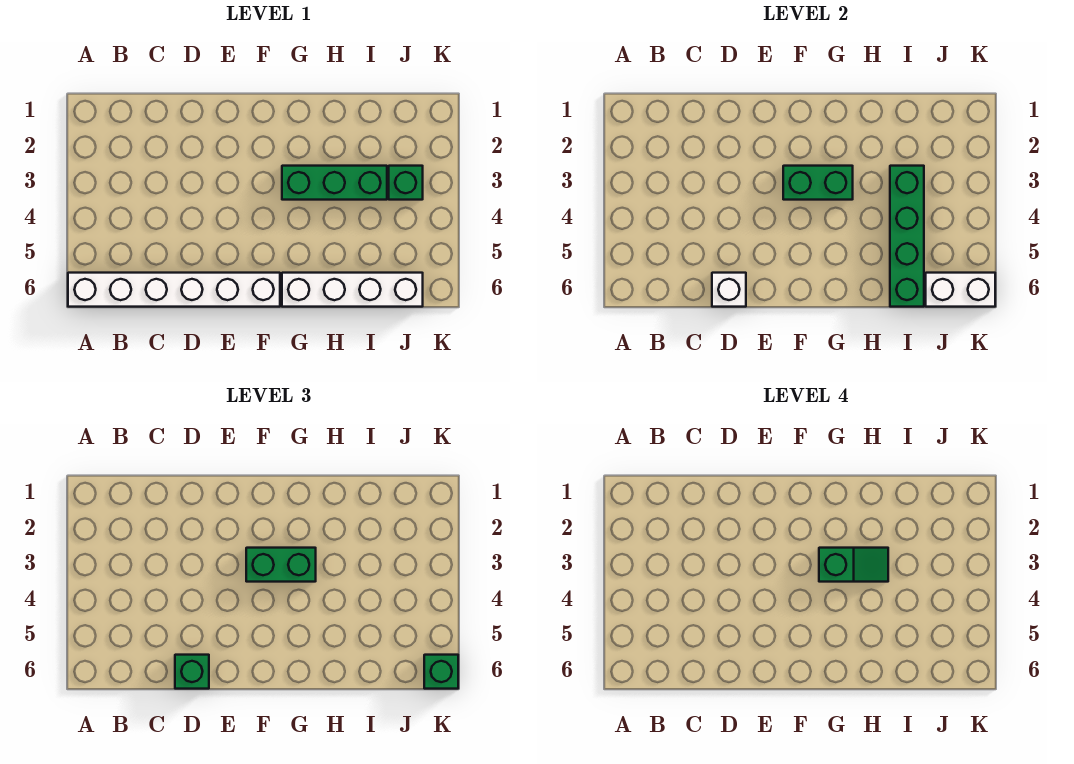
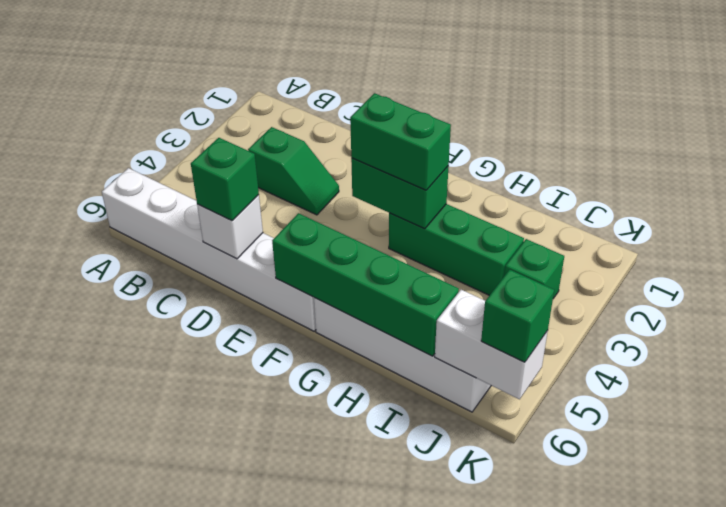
green slope G3:H3 level 4 top G -> green slope C3:D3 level 1 top C
green brick I3:I6 level 2 -> green brick F6:I6 level 2

